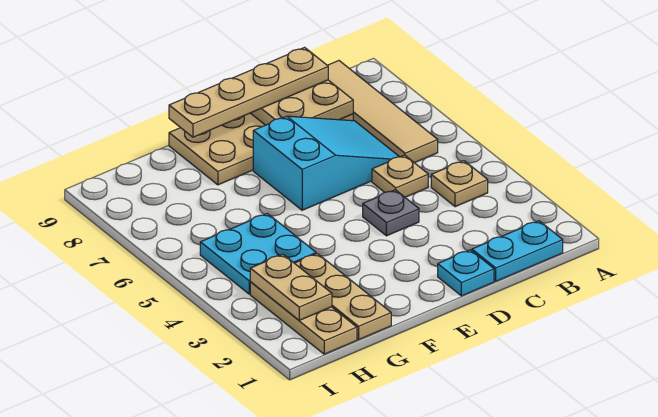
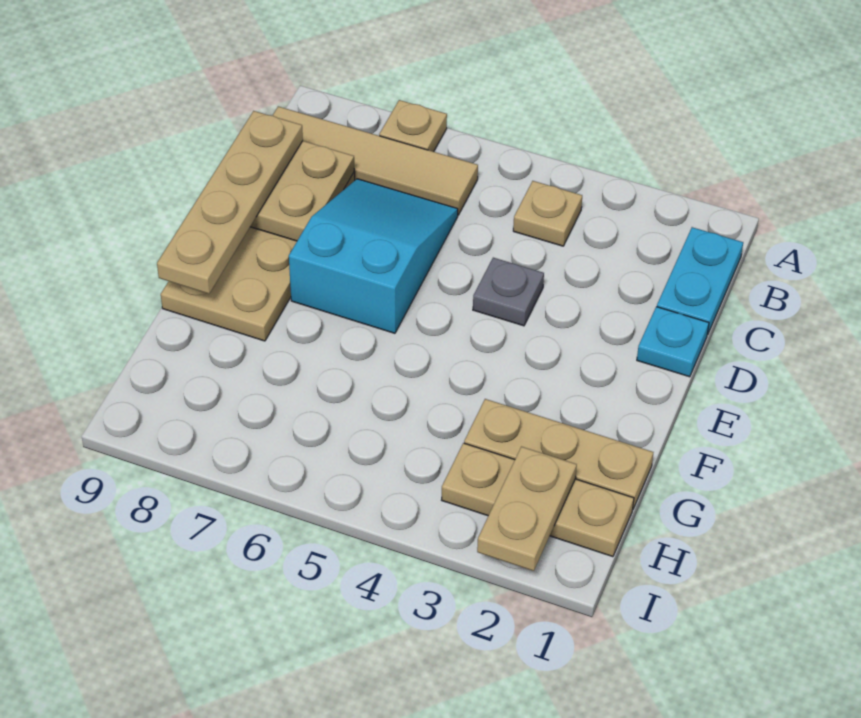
tan plate C5 level 1 -> tan plate A7 level 1
cyan plate G4:H5 level 1 -> none
tan plate H2:H3 level 2 -> tan plate H2:I2 level 2

